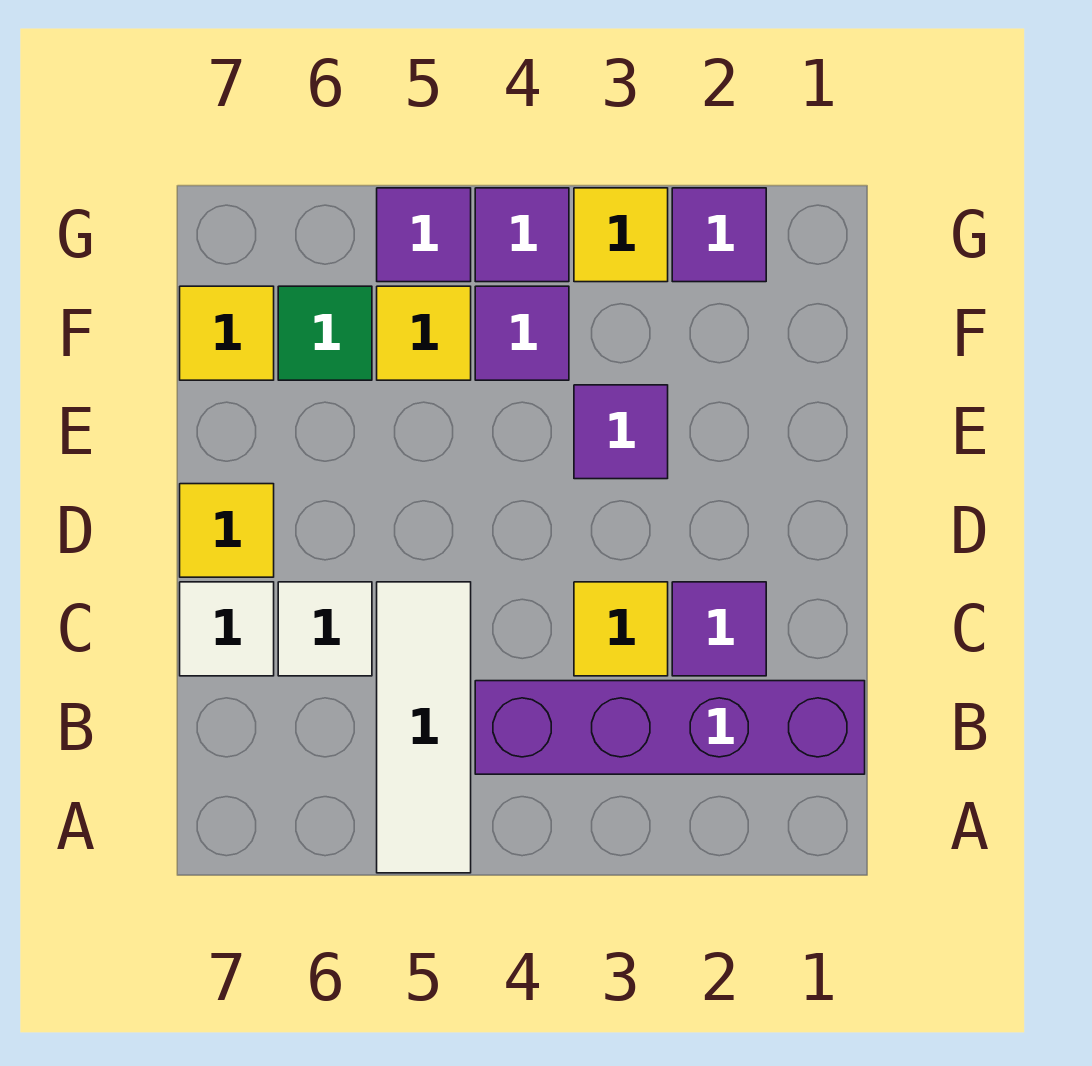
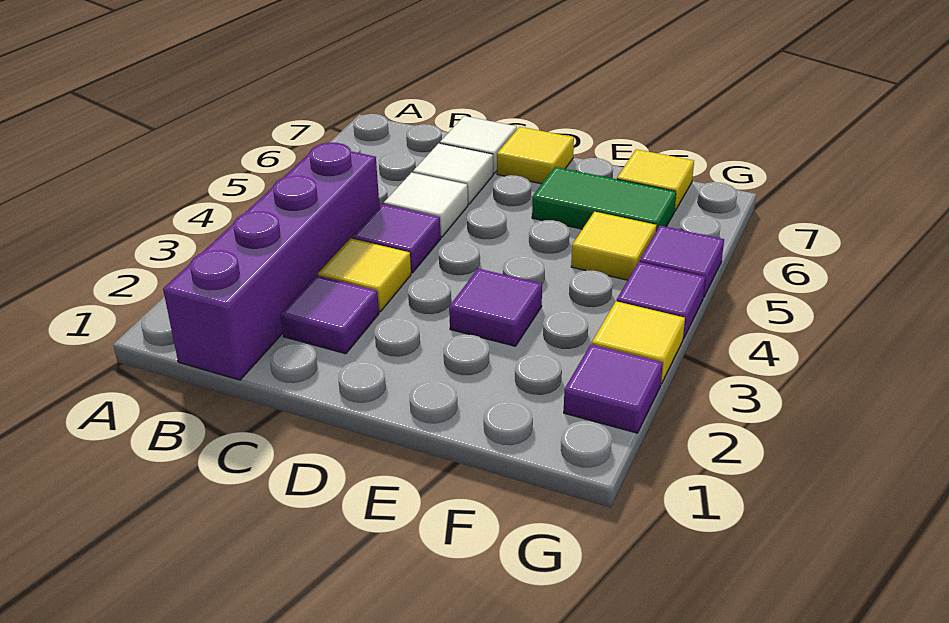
white tile A5:C5 level 1 -> white tile C5 level 1
purple tile F4 level 1 -> purple tile C4 level 1
green tile F6 level 1 -> green tile E6:F6 level 1

